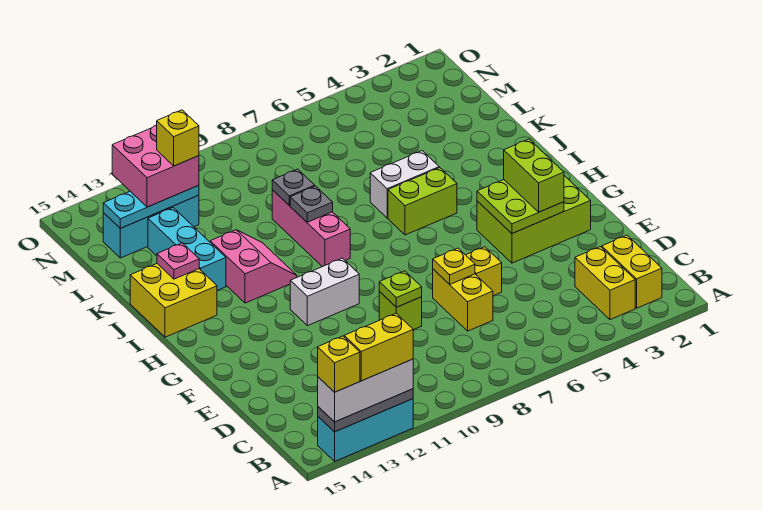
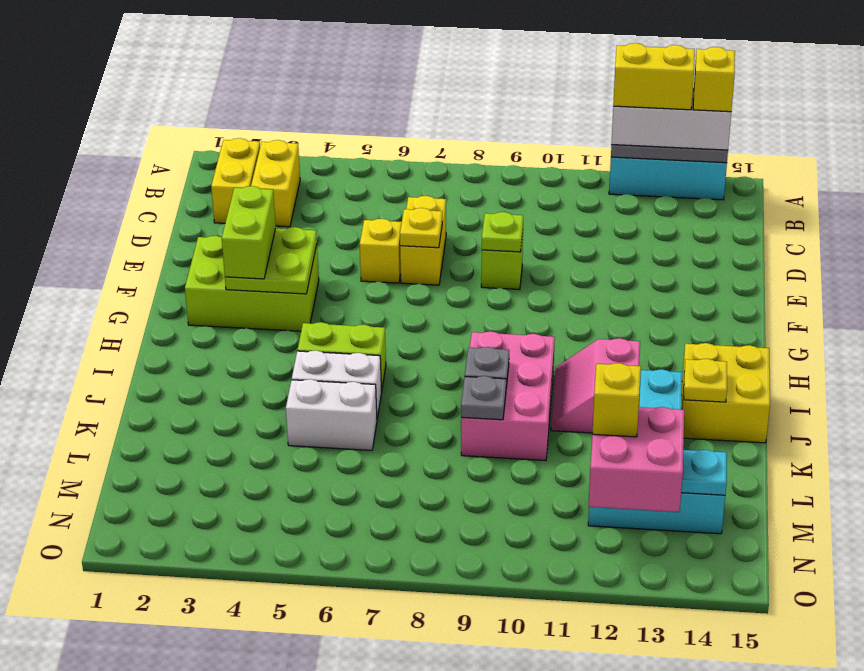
white brick G10:G11 level 1 -> white brick K5:K6 level 1
pink brick I9:K9 level 1 -> pink brick I9:K10 level 1
pink plate J14 level 2 -> yellow plate J14 level 2

